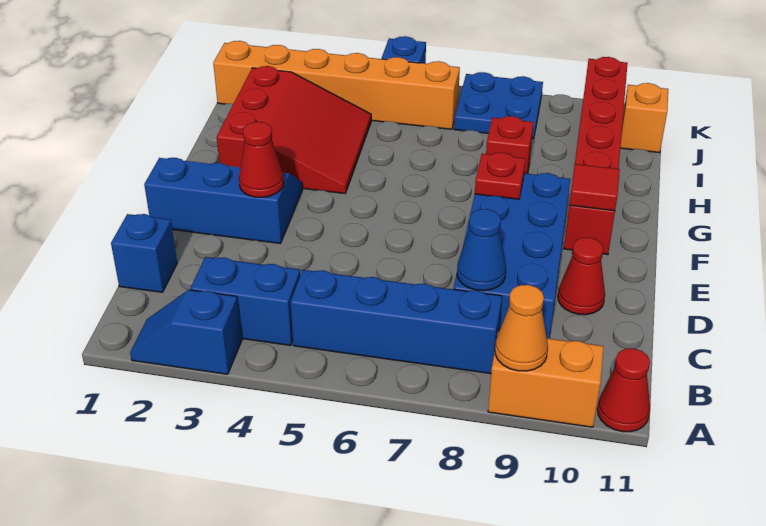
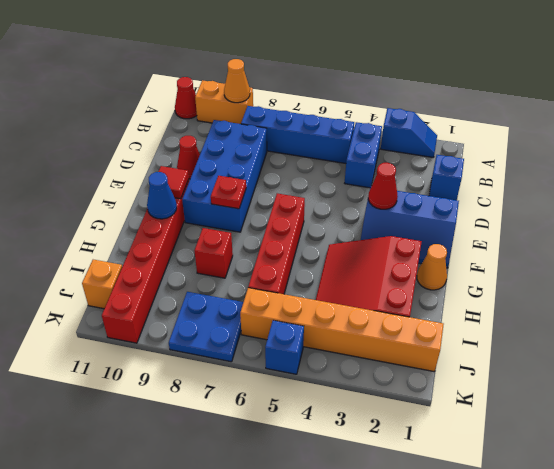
blue brick B3:B4 level 1 -> blue brick B4:C4 level 1
blue cone C8 level 2 -> blue cone G10 level 2
none -> red brick F6:I6 level 1
none -> orange cone G1 level 1

